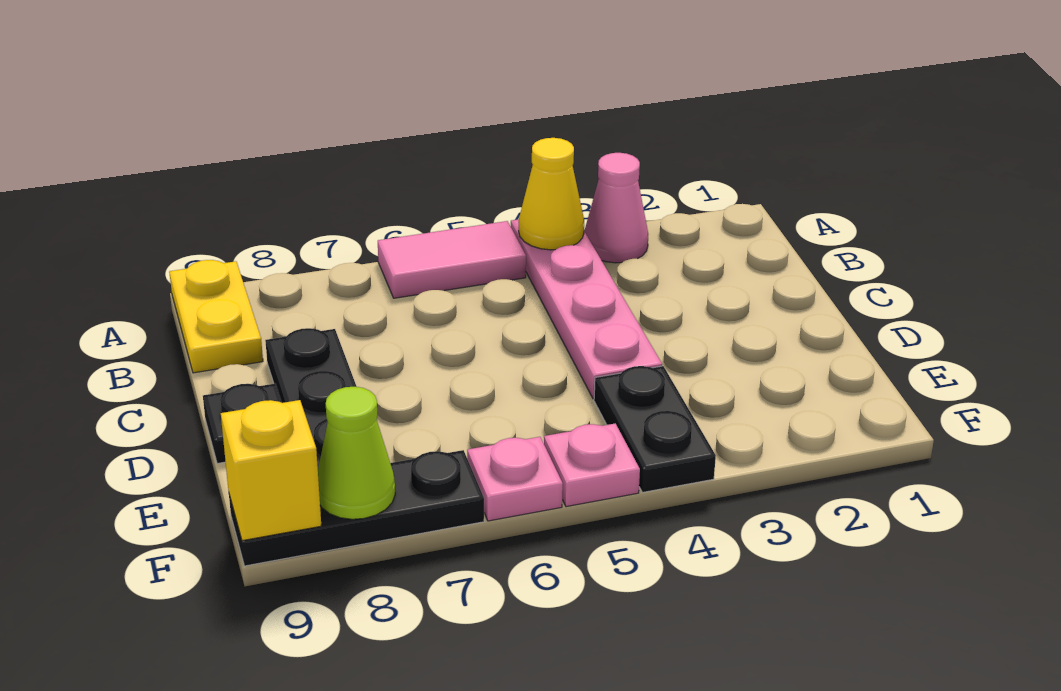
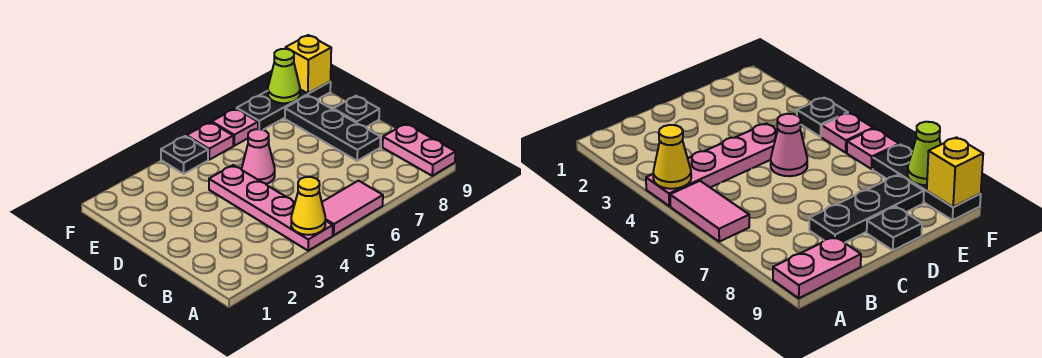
pink cone A3 level 1 -> pink cone D5 level 1
yellow plate A9:B9 level 1 -> pink plate A9:B9 level 1
black plate E4:F4 level 1 -> black plate F4 level 1

